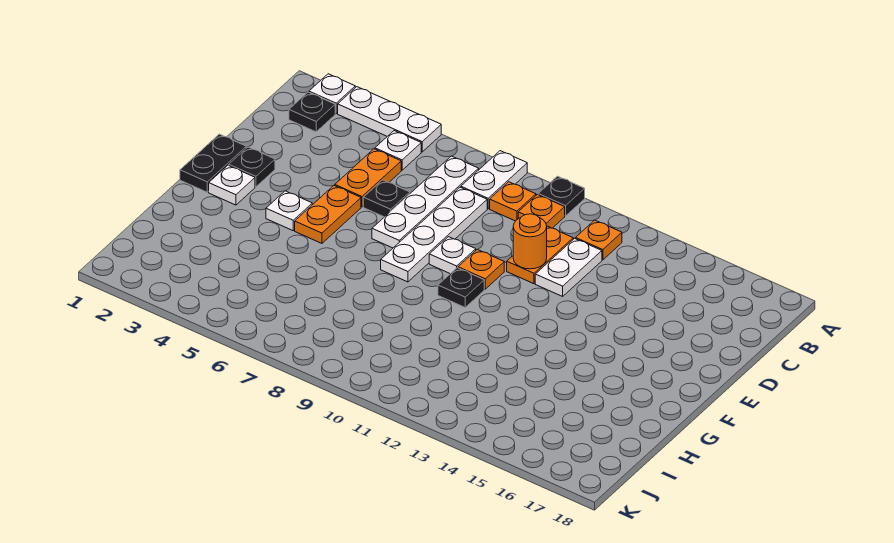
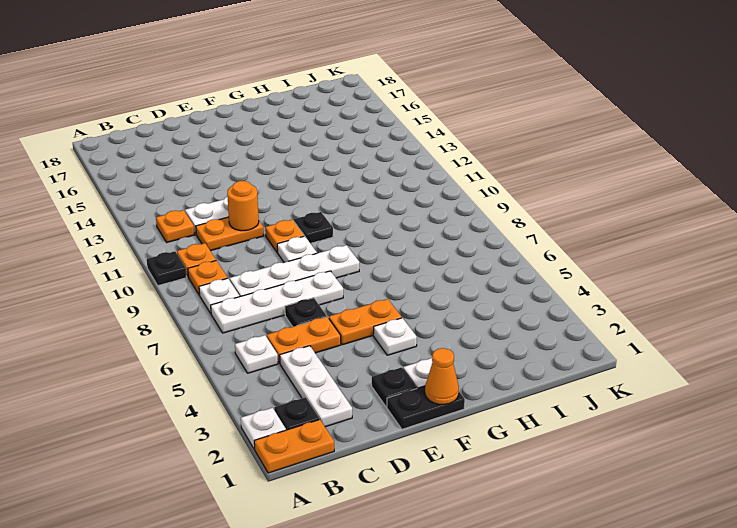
none -> orange plate A1:B1 level 1
white plate A3:A5 level 1 -> white plate C2:C4 level 1
white plate A8:B8 level 1 -> white plate B8 level 1
none -> orange cone F1 level 2

